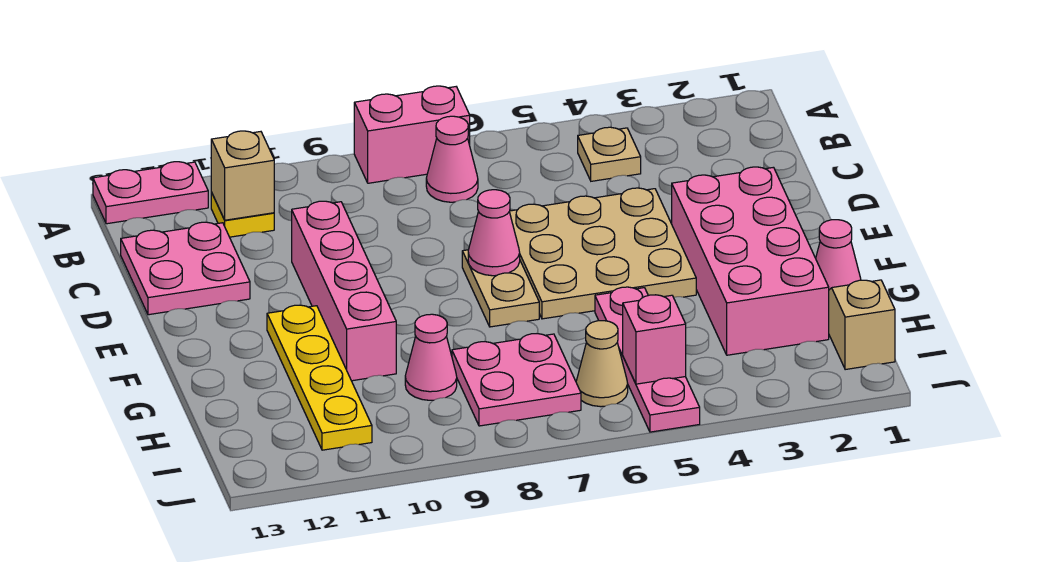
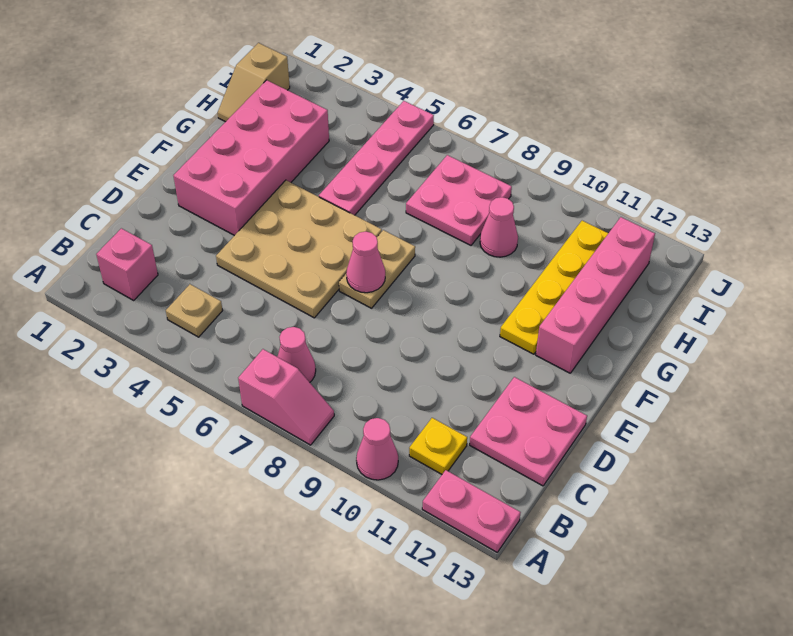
pink brick A7:A8 level 1 -> pink slope A7:A8 level 1 top 7
tan brick B11 level 2 -> none
pink brick D10:G10 level 1 -> pink brick F12:I12 level 1
pink cone G1 level 1 -> pink cone A10 level 1
pink brick I5 level 2 -> pink brick B2 level 1
tan cone I6 level 1 -> none

